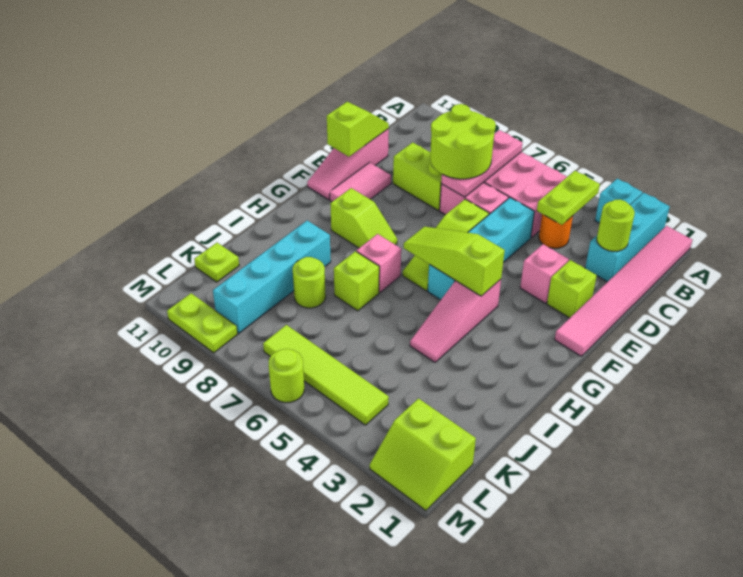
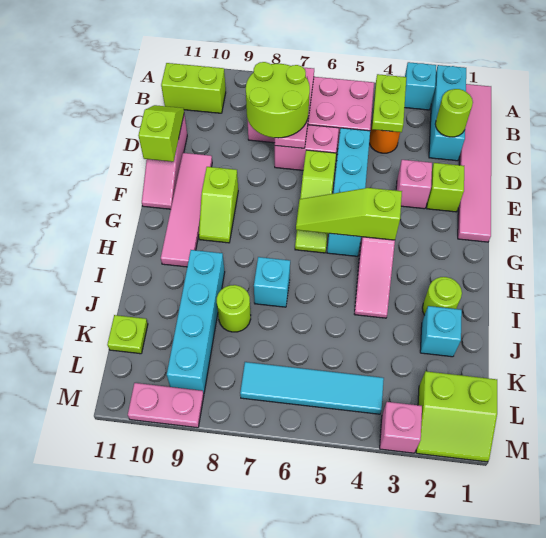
lime brick D8:D9 level 1 -> lime brick B10:B11 level 1
pink tile E10:F10 level 1 -> pink tile E10:H10 level 1
lime slope G8:G9 level 1 top 9 -> lime slope F9:G9 level 1 top F
pink brick H7 level 1 -> pink brick M3 level 1
lime brick I7 level 1 -> cyan brick I7 level 1
none -> cyan brick J2 level 1
lime tile L4:L7 level 1 -> cyan tile L4:L7 level 1
lime round brick M6 level 1 -> lime round brick I2 level 1
lime plate M9:M10 level 1 -> pink plate M9:M10 level 1

